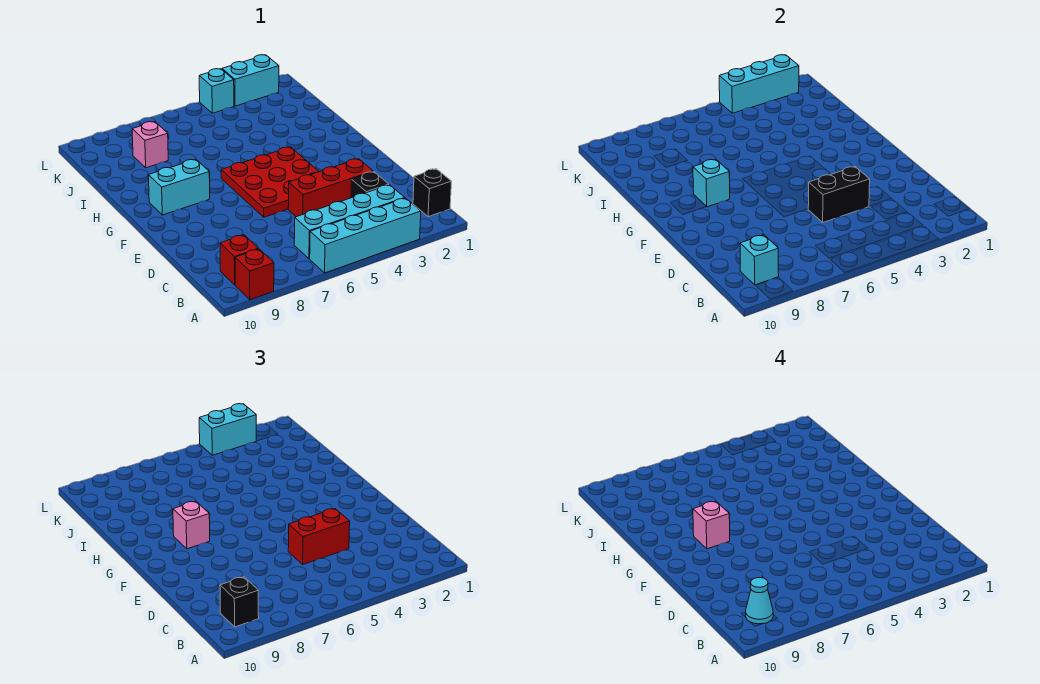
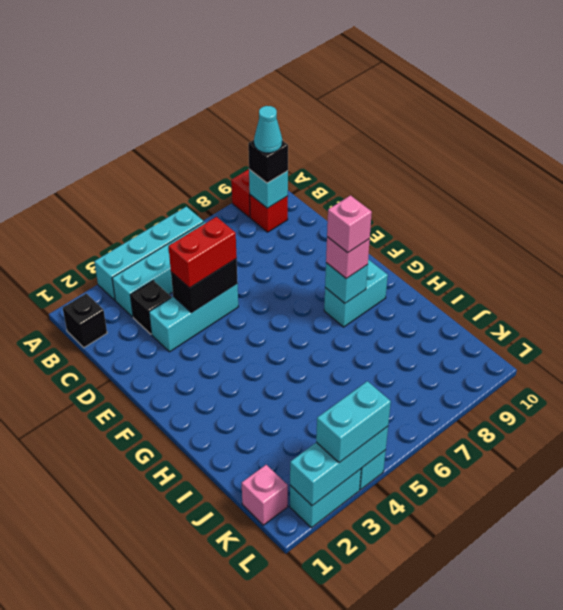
red brick D3:D5 level 1 -> cyan brick D3:D5 level 1
red plate E4:G6 level 1 -> none
pink brick J8 level 1 -> pink brick K1 level 1

